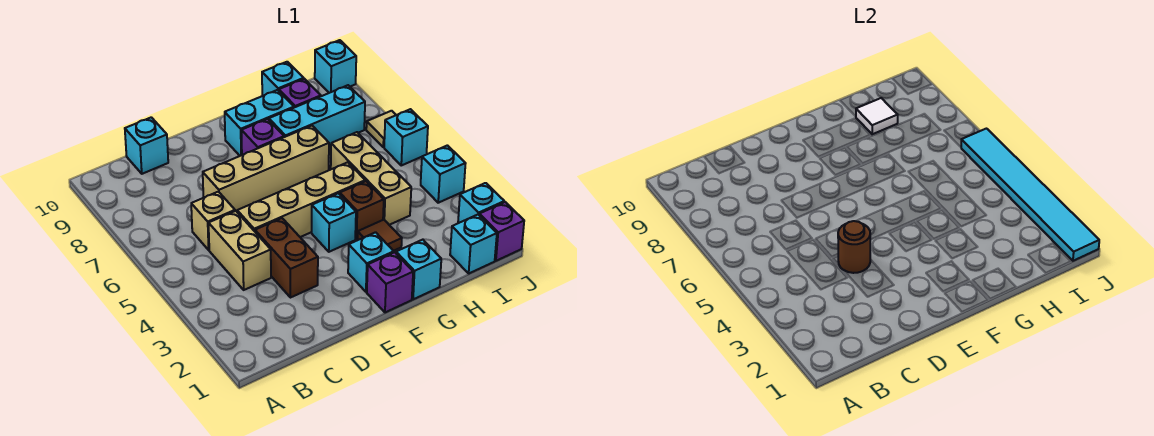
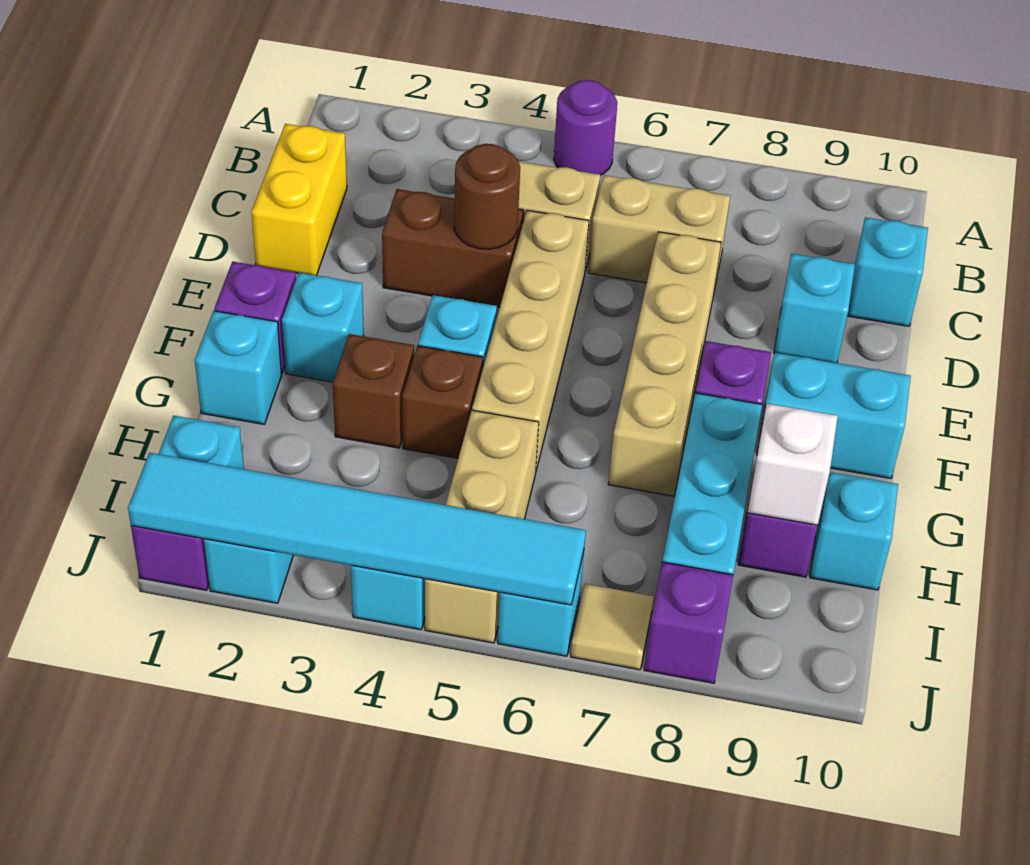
none -> purple round brick A5 level 1
none -> yellow brick C1:D1 level 1
tan brick C6 level 1 -> tan brick C6:C7 level 1
cyan brick F9:G9 level 1 -> cyan brick F9:F10 level 1
brown tile G3 level 1 -> brown brick G3 level 1
tan brick H4:H6 level 1 -> tan brick H5:J5 level 1
white tile H9 level 2 -> white brick H9 level 2
none -> purple brick J8 level 1
cyan brick J10 level 1 -> cyan brick D9 level 1

